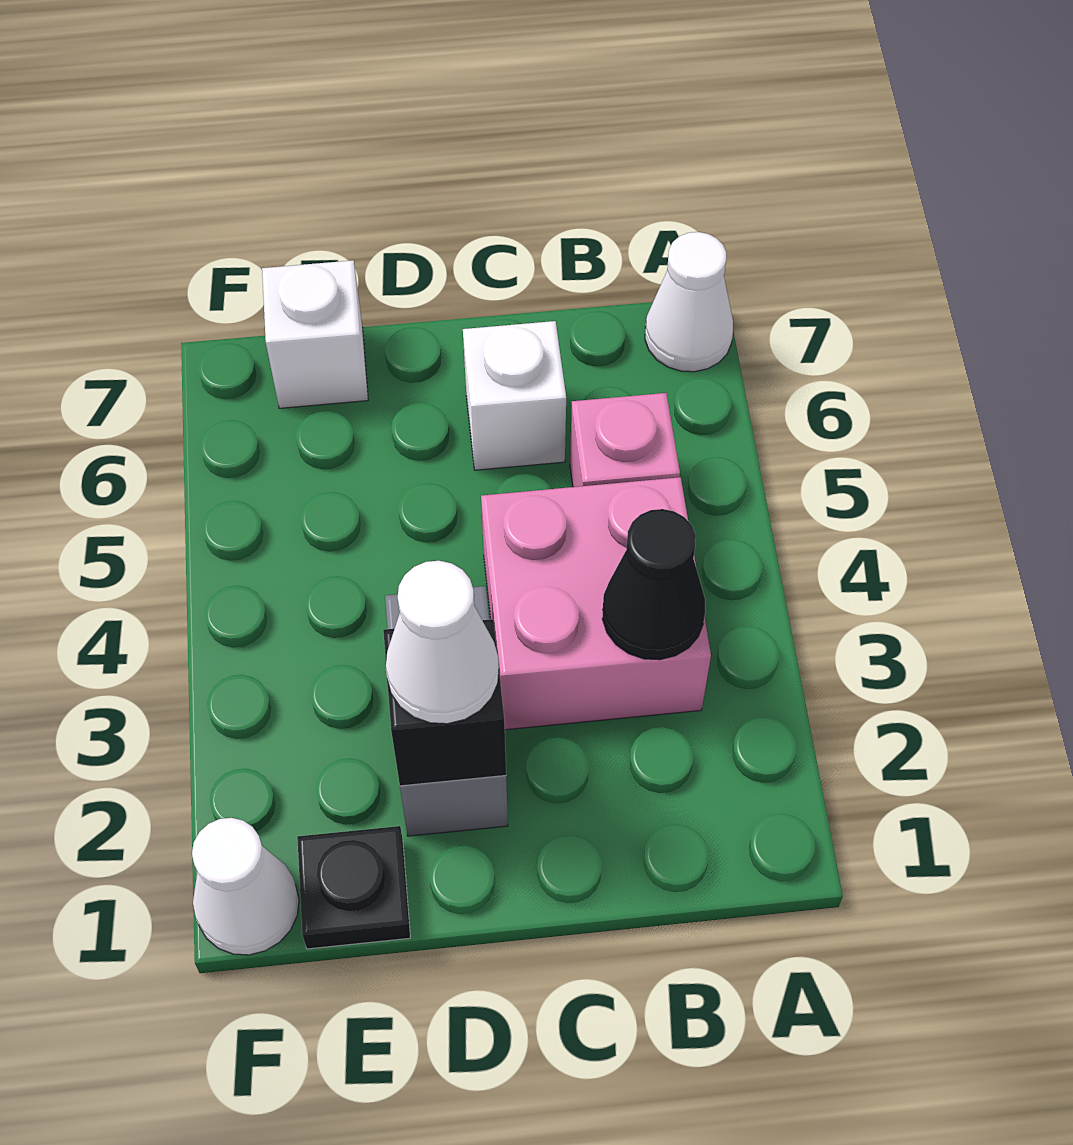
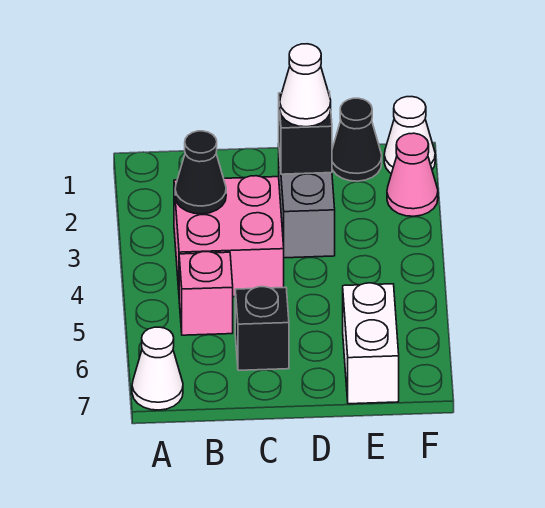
white brick C6 level 1 -> black brick C6 level 1
black plate E1 level 1 -> black cone E1 level 1
white brick E7 level 1 -> white brick E6:E7 level 1
none -> pink cone F2 level 1

